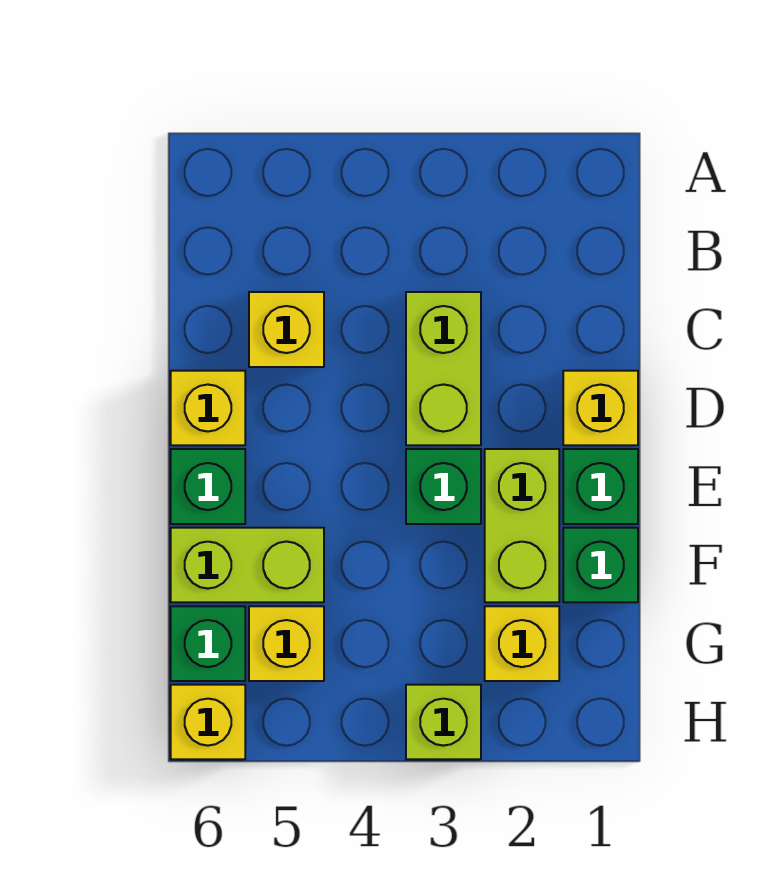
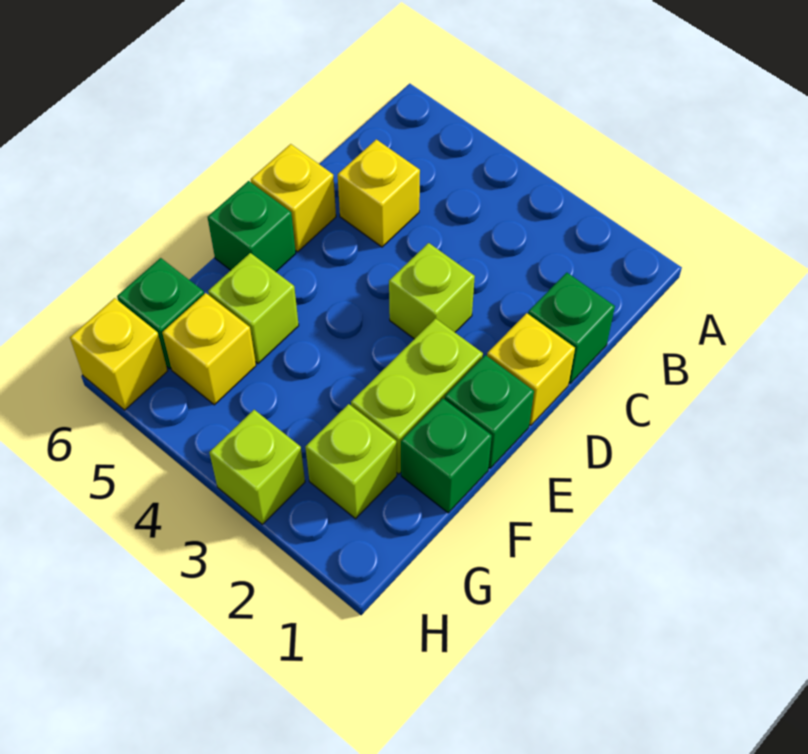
lime brick C3:D3 level 1 -> lime brick D3 level 1
green brick E3 level 1 -> green brick C1 level 1
lime brick F5:F6 level 1 -> lime brick F5 level 1
yellow brick G2 level 1 -> lime brick G2 level 1

